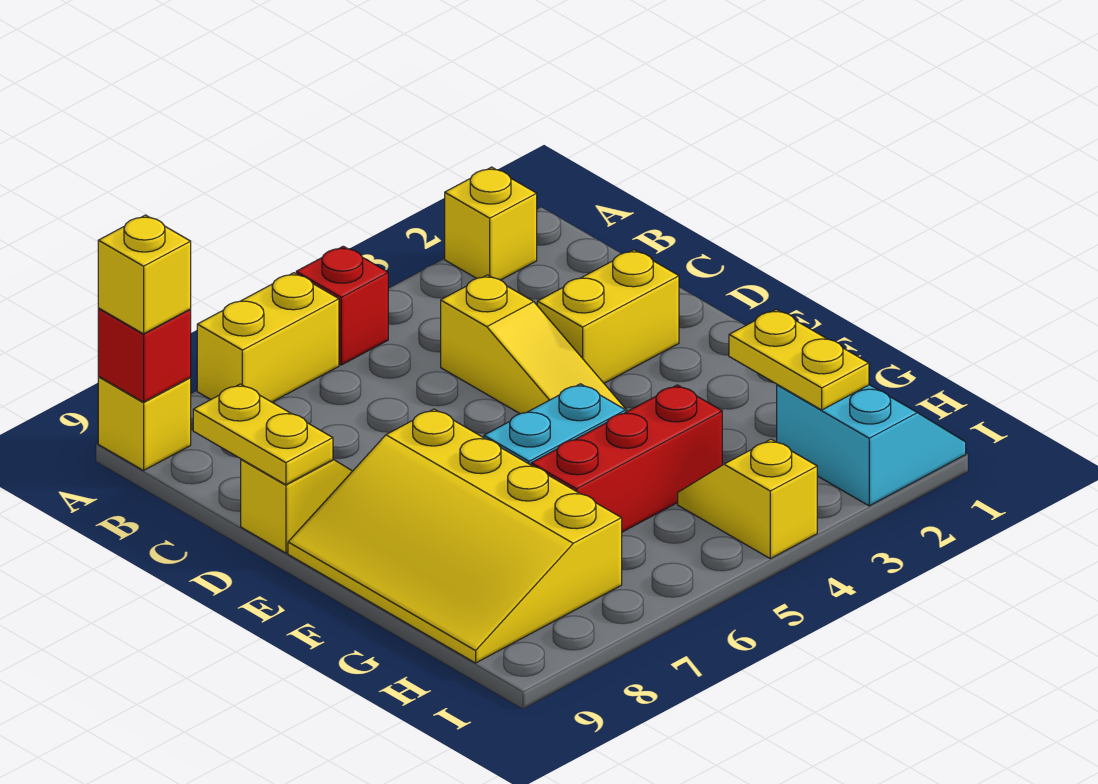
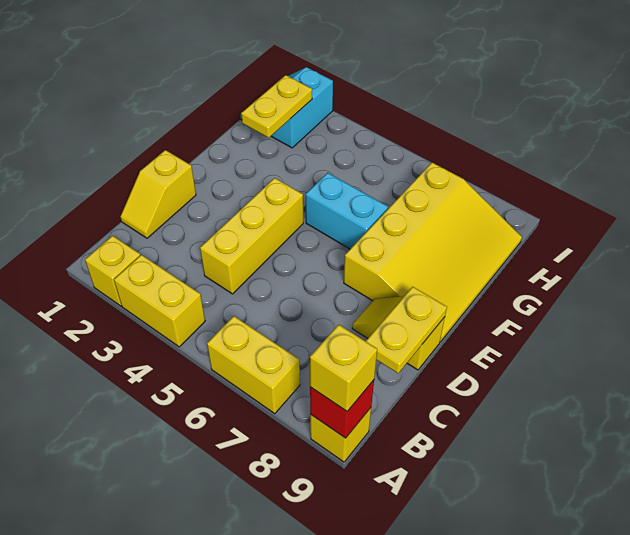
red brick A5 level 1 -> none
yellow slope C4:E4 level 1 top C -> yellow brick C4:E4 level 1
yellow brick D2:D3 level 1 -> yellow brick A3:A4 level 1
red brick G4:G6 level 1 -> none
yellow slope H4:I4 level 1 top I -> yellow slope C1:D1 level 1 top D

